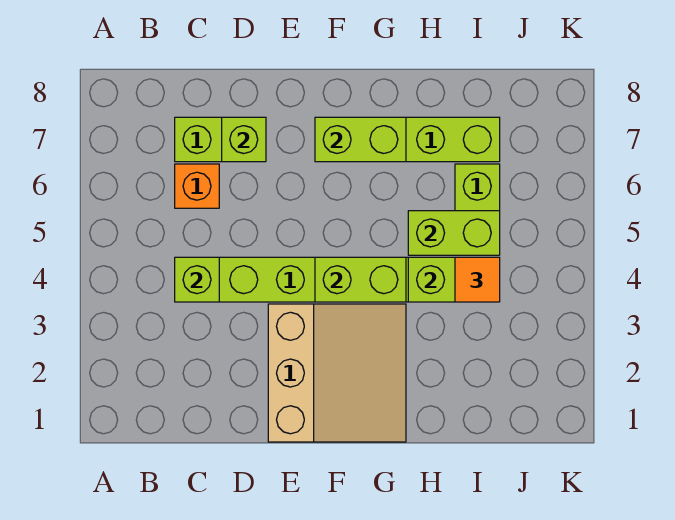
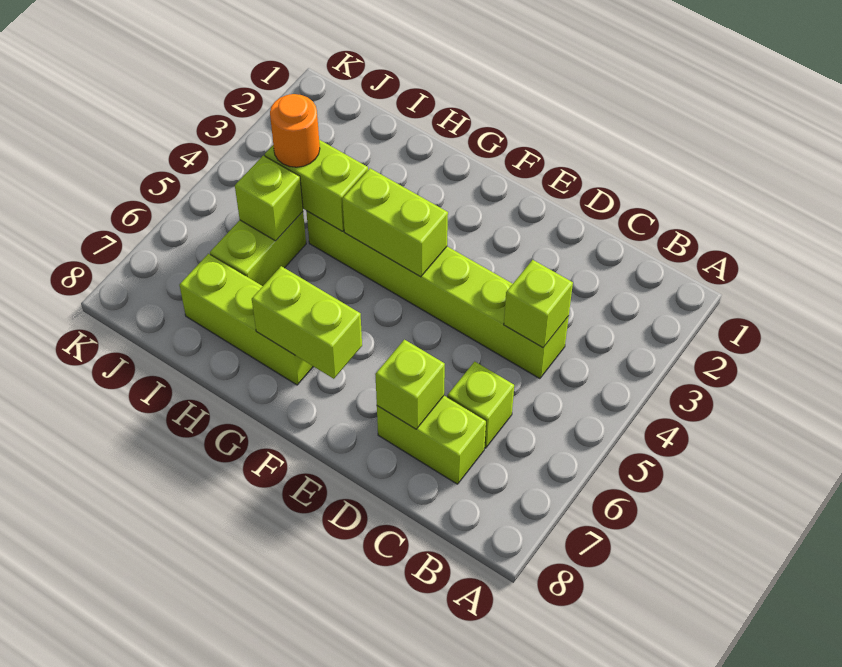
orange brick C6 level 1 -> lime brick C6 level 1
tan slope E1:G3 level 1 top E -> none
lime brick H5:I5 level 2 -> lime brick I5 level 2
orange tile I4 level 3 -> orange round brick I4 level 3

